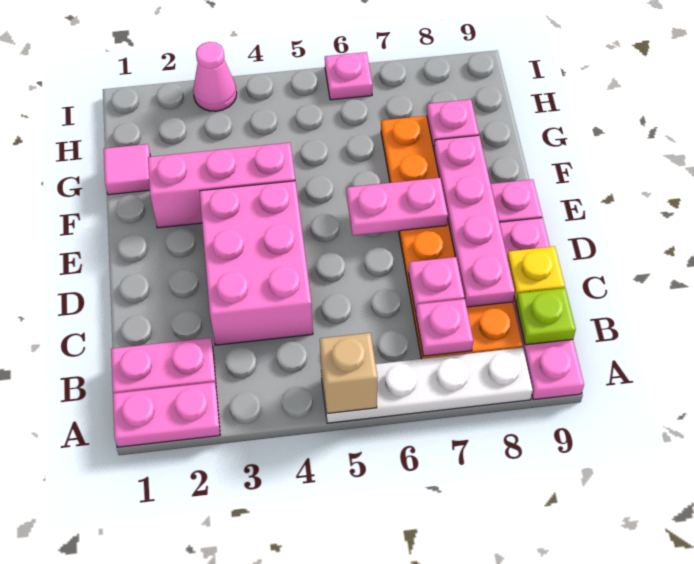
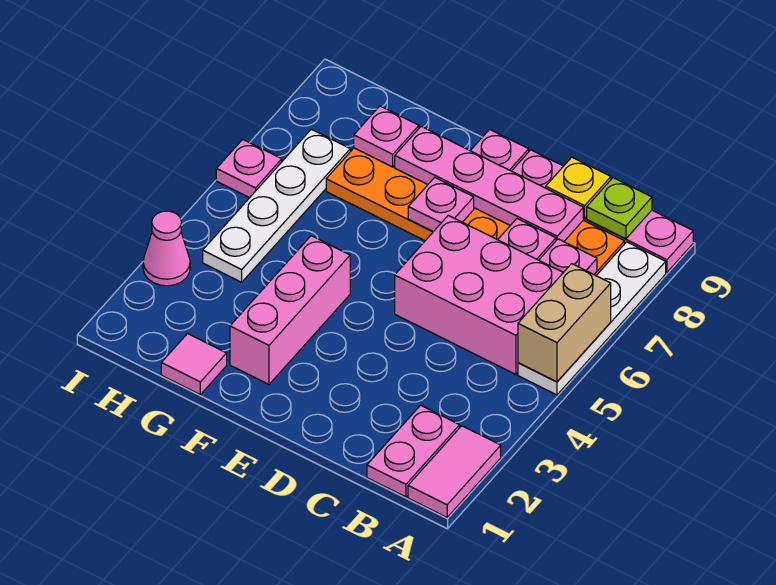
pink plate A1:A2 level 1 -> pink tile A1:A2 level 1
tan brick A5 level 2 -> tan brick A5:A6 level 2
pink brick C3:E4 level 1 -> pink brick B5:D6 level 1
pink plate E6:E7 level 2 -> pink plate E7 level 2
none -> white plate H4:H7 level 1

